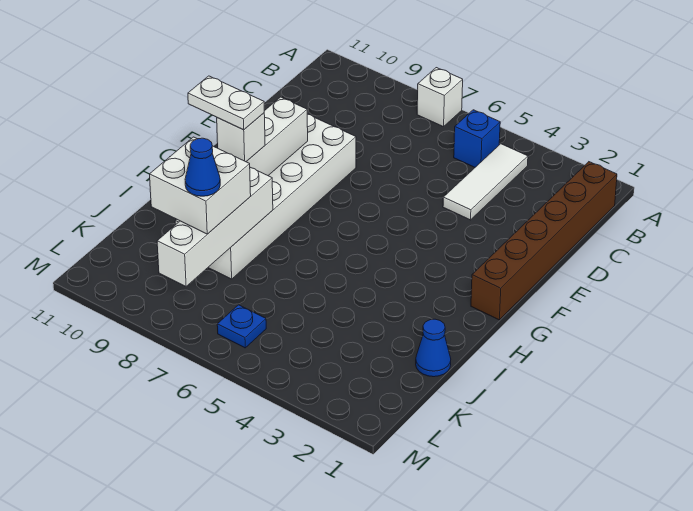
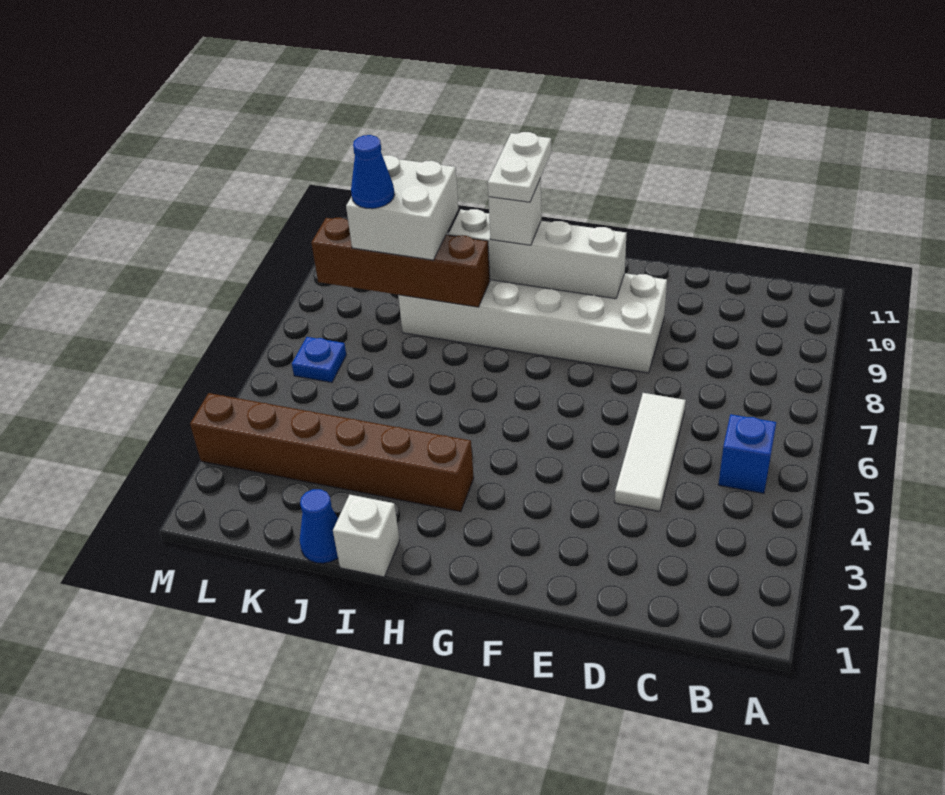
white brick A7 level 1 -> white brick I1 level 1
brown brick B1:G1 level 1 -> brown brick H3:M3 level 1
white tile B4:D4 level 1 -> white tile D4:D6 level 1
white brick I8:L8 level 2 -> brown brick I8:L8 level 2

